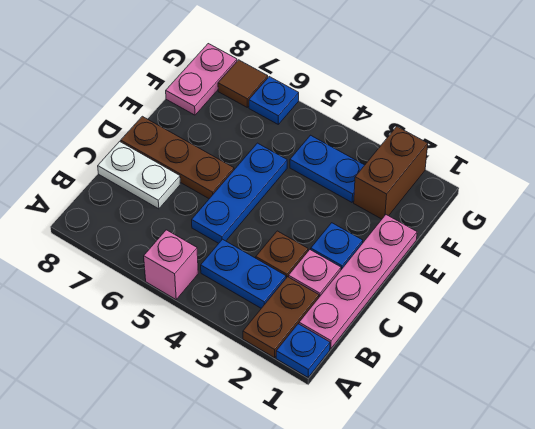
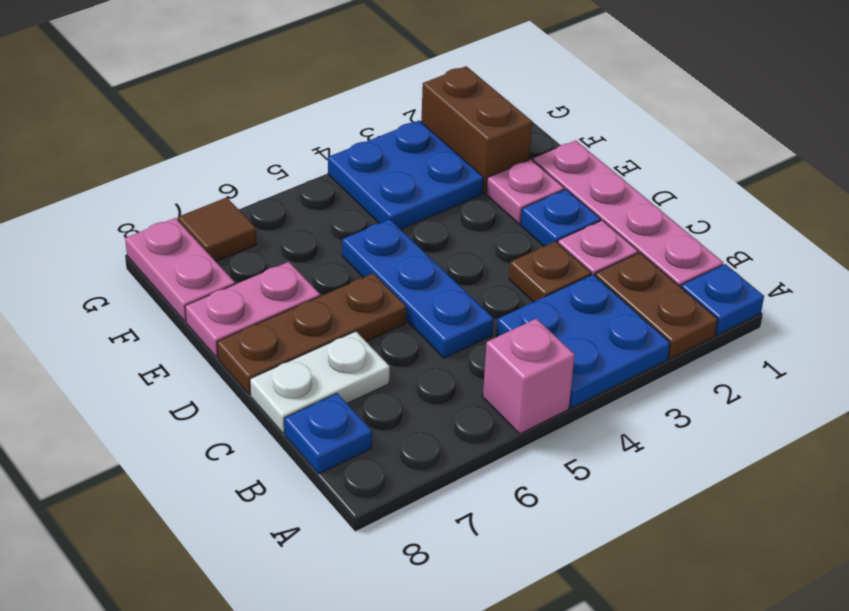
blue plate B3:B4 level 1 -> blue plate A3:B4 level 1
none -> pink plate E2 level 1
none -> pink plate E7:E8 level 1
blue plate F3:F4 level 1 -> blue plate F3:G4 level 1
blue plate G6 level 1 -> blue plate B8 level 1

